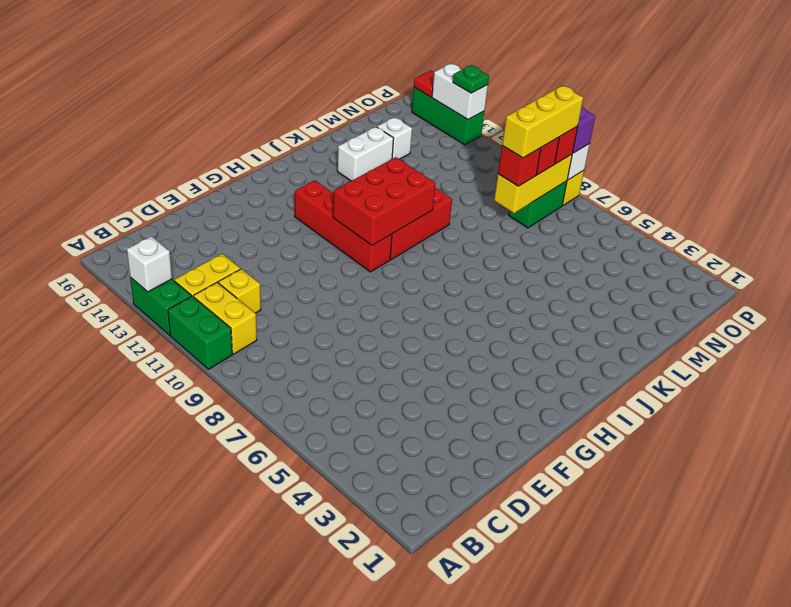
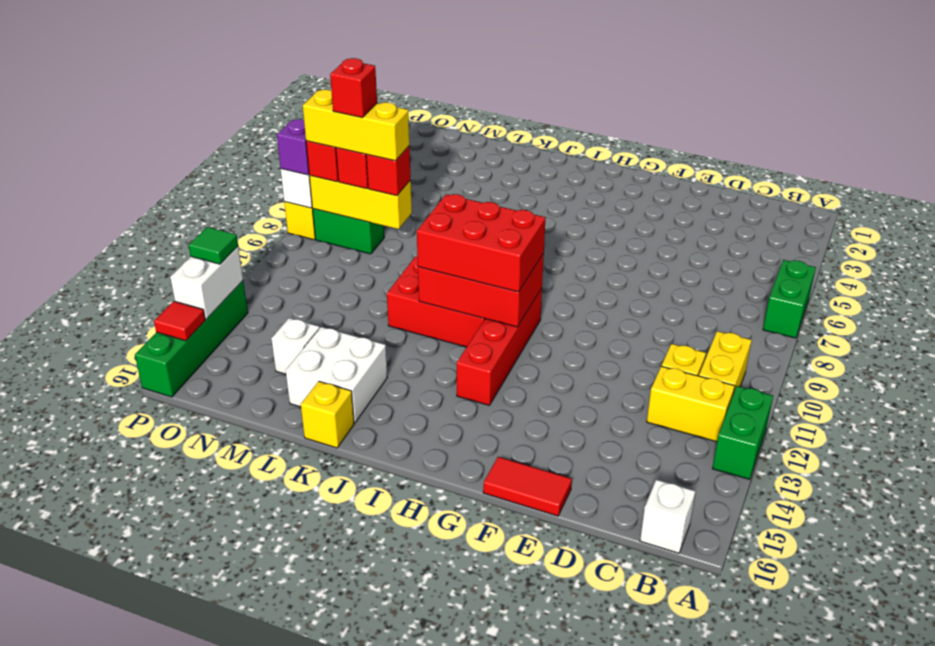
green brick A10:A11 level 1 -> green brick A6:A7 level 1
white brick A13 level 2 -> white brick B16 level 1
none -> red tile E16:F16 level 1
none -> red brick H10:J11 level 3
white brick K14:L14 level 1 -> white brick K14:L15 level 1
none -> yellow brick K16 level 1
none -> red brick N8 level 5
green brick P13:P15 level 1 -> green brick P13:P16 level 1
green plate P13 level 3 -> green tile P13 level 3

